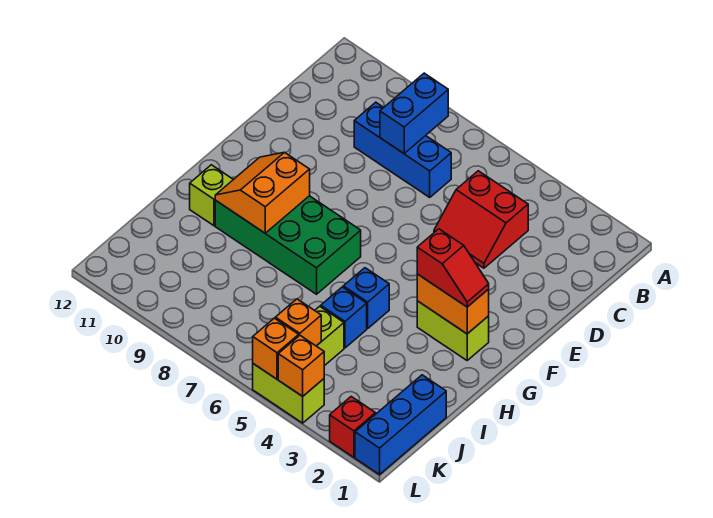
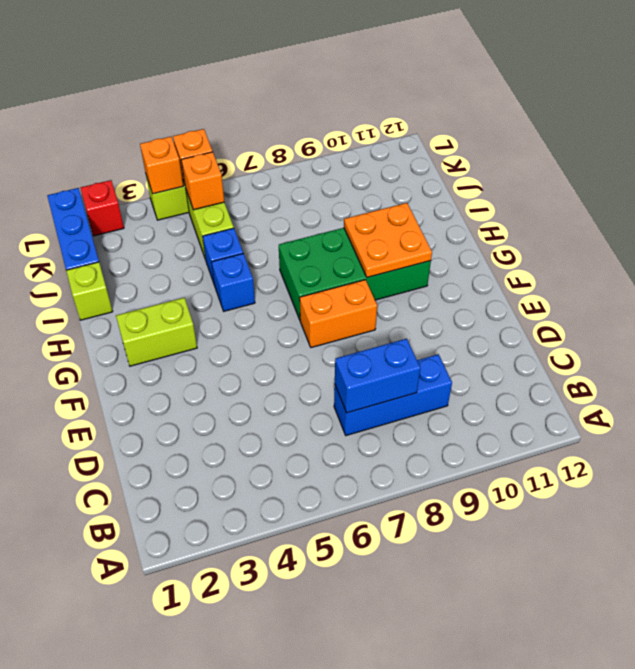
blue brick B8:C8 level 2 -> blue brick C7:C8 level 2
red slope C4:D5 level 1 top C -> none
orange brick G2:G3 level 2 -> orange brick F7:F8 level 1
red slope G2:G3 level 3 top 3 -> none
orange slope G9:H10 level 2 top 9 -> orange plate G9:H10 level 2
lime brick H11 level 1 -> lime brick I1 level 1

